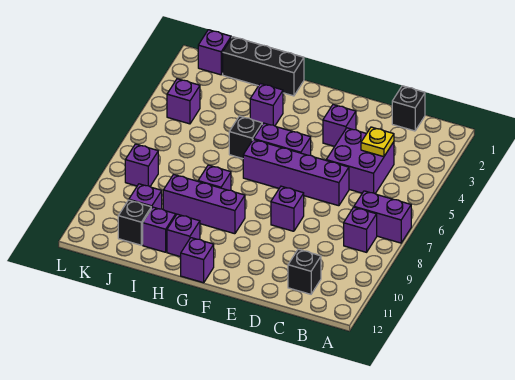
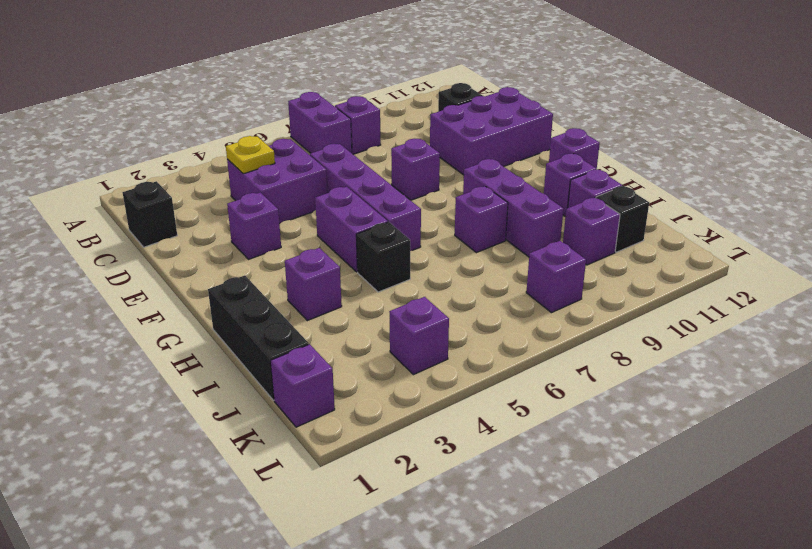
none -> purple brick D10:E12 level 1

